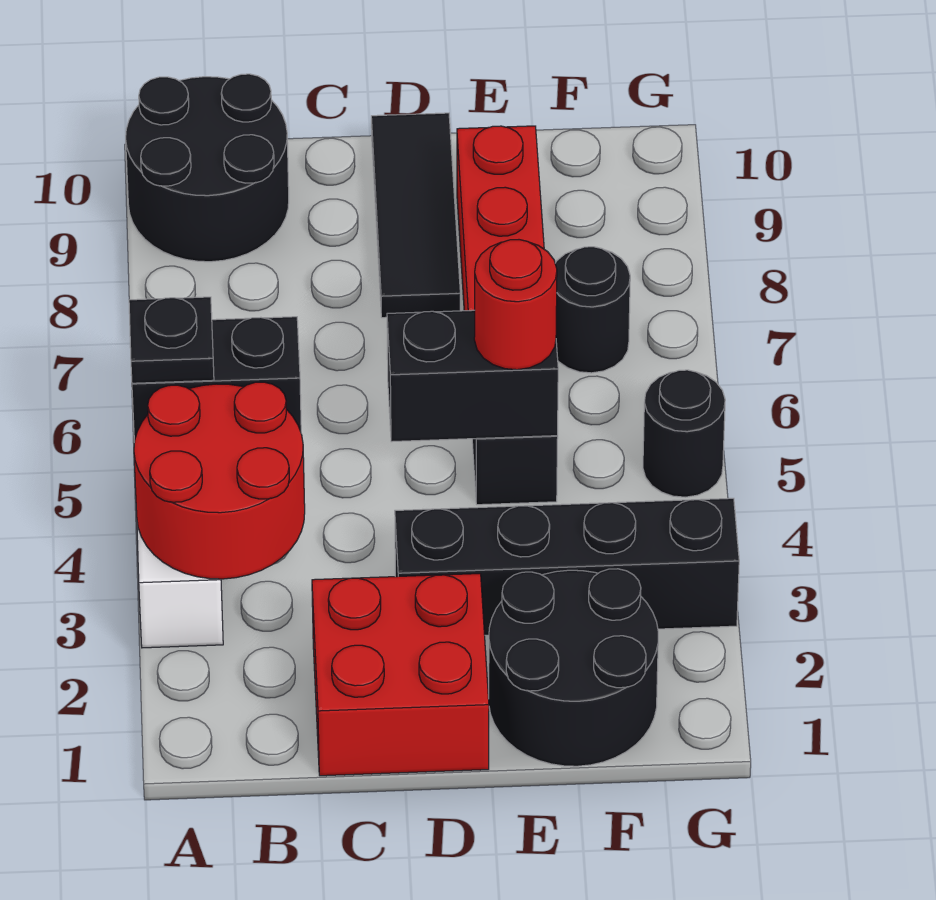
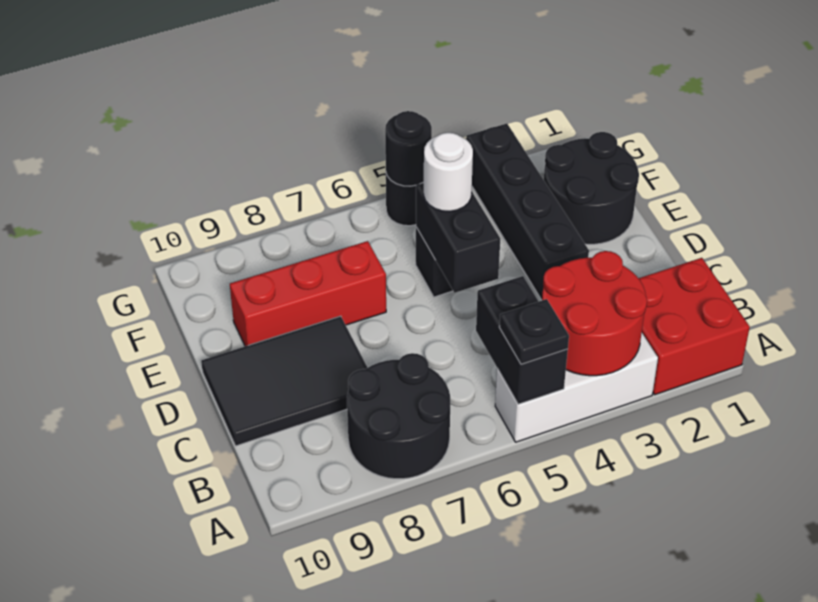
black round brick A9:B10 level 1 -> black round brick A7:B8 level 1
red brick C1:D2 level 1 -> red brick A1:B2 level 1
black tile D8:D10 level 1 -> black tile C8:D10 level 1
red round brick E5 level 3 -> white round brick E5 level 3
black round brick F7 level 1 -> black round brick G5 level 2

